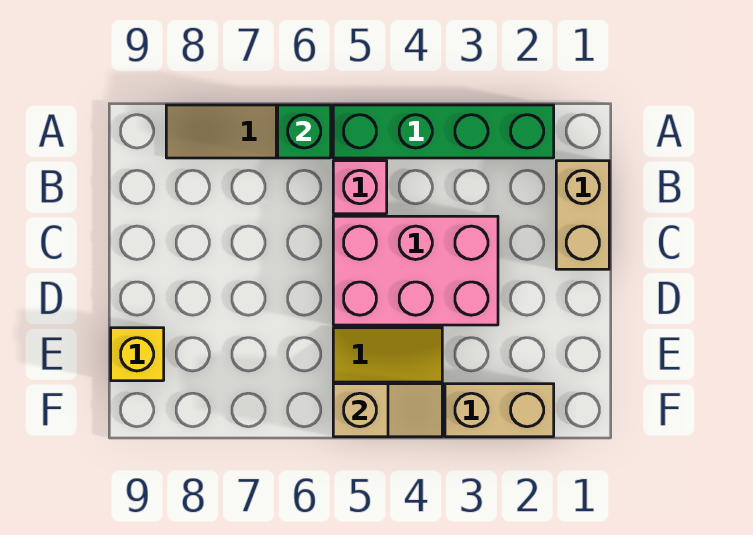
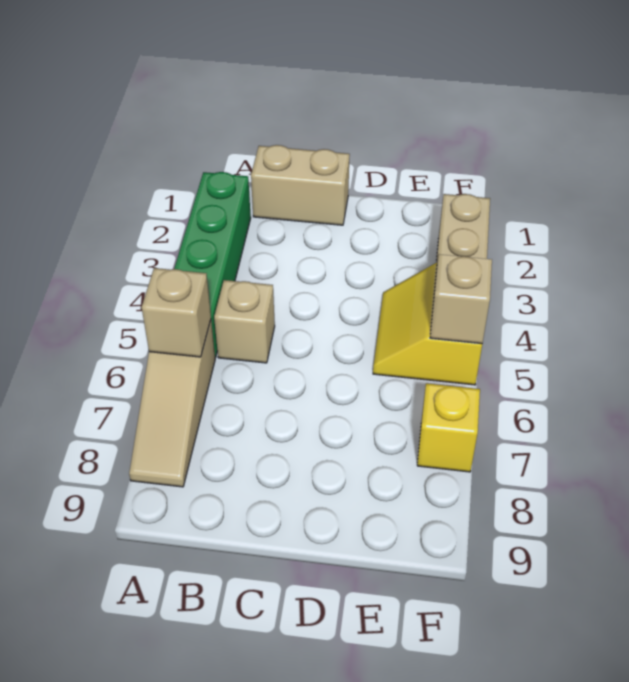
green brick A6 level 2 -> tan brick A6 level 2
pink brick B5 level 1 -> tan brick B5 level 1
pink brick C3:D5 level 1 -> none
yellow brick E9 level 1 -> yellow brick F7 level 1

